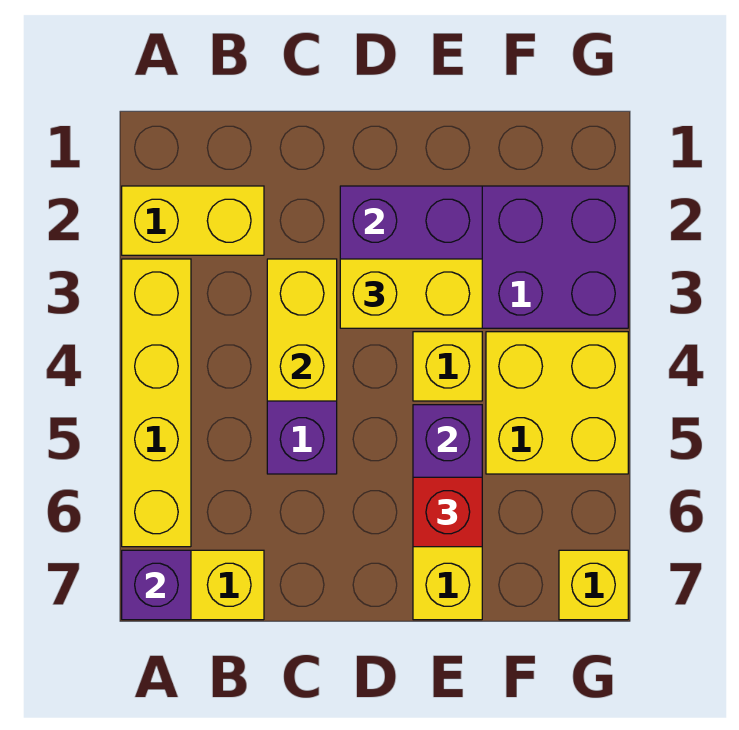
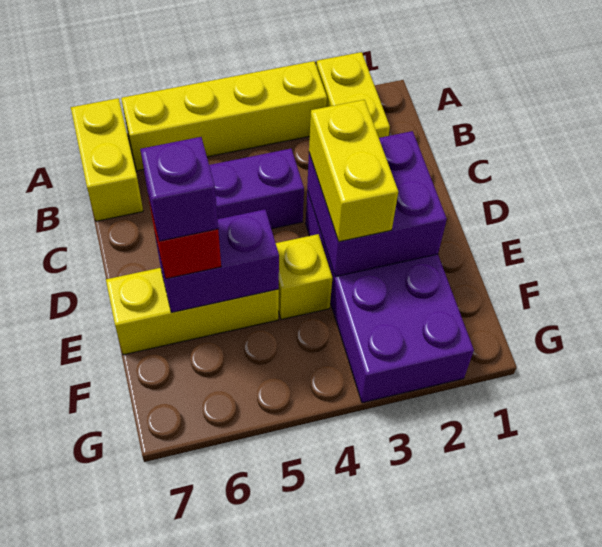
purple brick A7 level 2 -> purple brick E6 level 4
yellow brick C3:C4 level 2 -> none
yellow brick F4:G5 level 1 -> none
yellow brick G7 level 1 -> none

